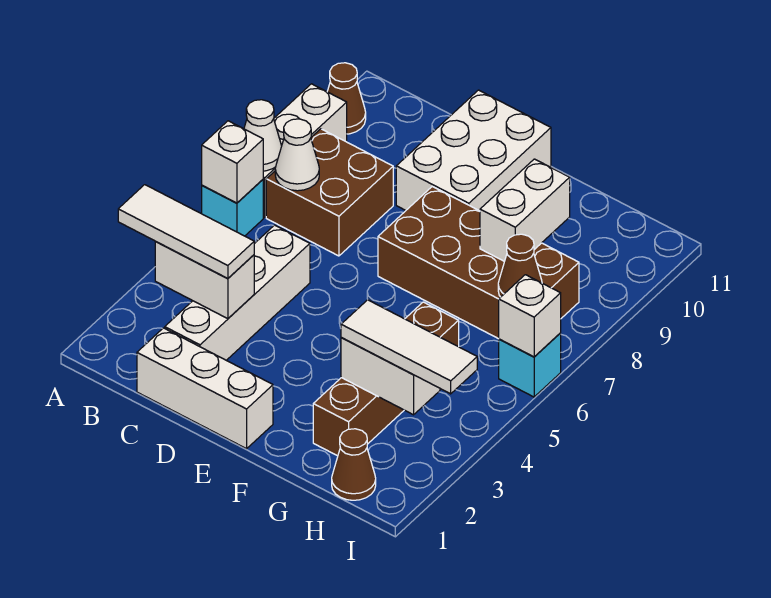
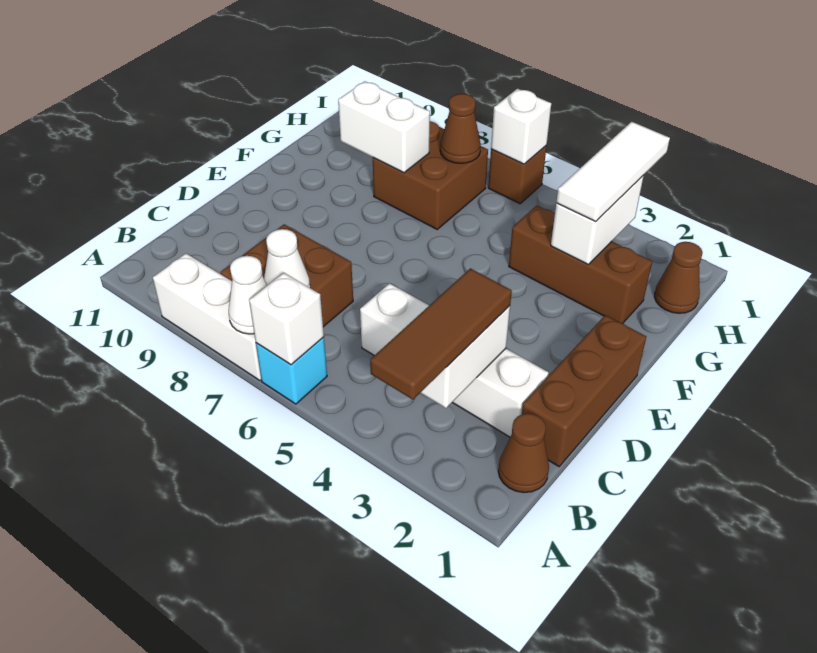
white tile A3:C3 level 3 -> brown tile A3:C3 level 3
brown cone A10 level 1 -> brown cone B1 level 1
white brick C1:E1 level 1 -> brown brick C1:E1 level 1
white brick D9:E11 level 1 -> none
brown brick E7:H8 level 1 -> brown brick G7:H8 level 1
brown brick G2:G5 level 1 -> brown brick G2:G4 level 1
cyan brick I6 level 1 -> brown brick I6 level 1

